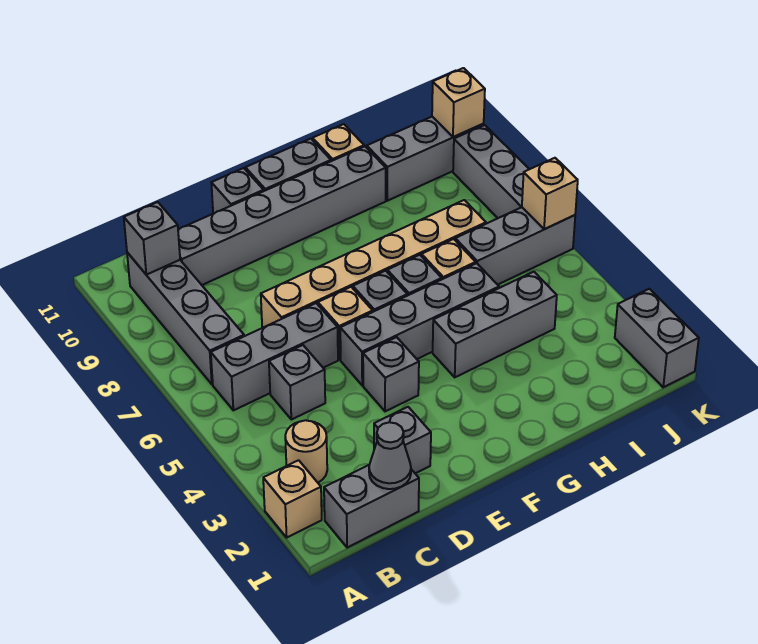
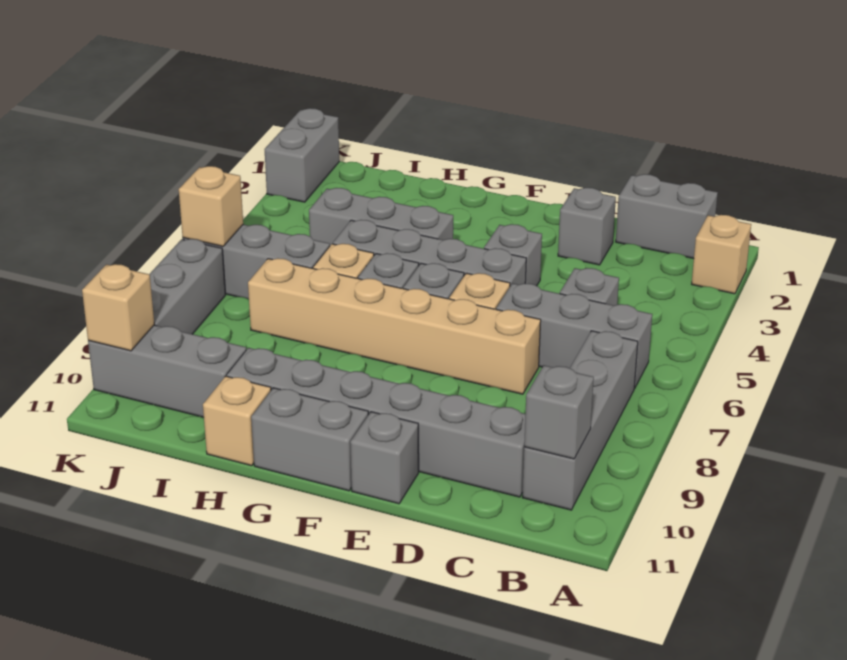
tan round brick B3 level 1 -> none
grey cone C1 level 2 -> none

